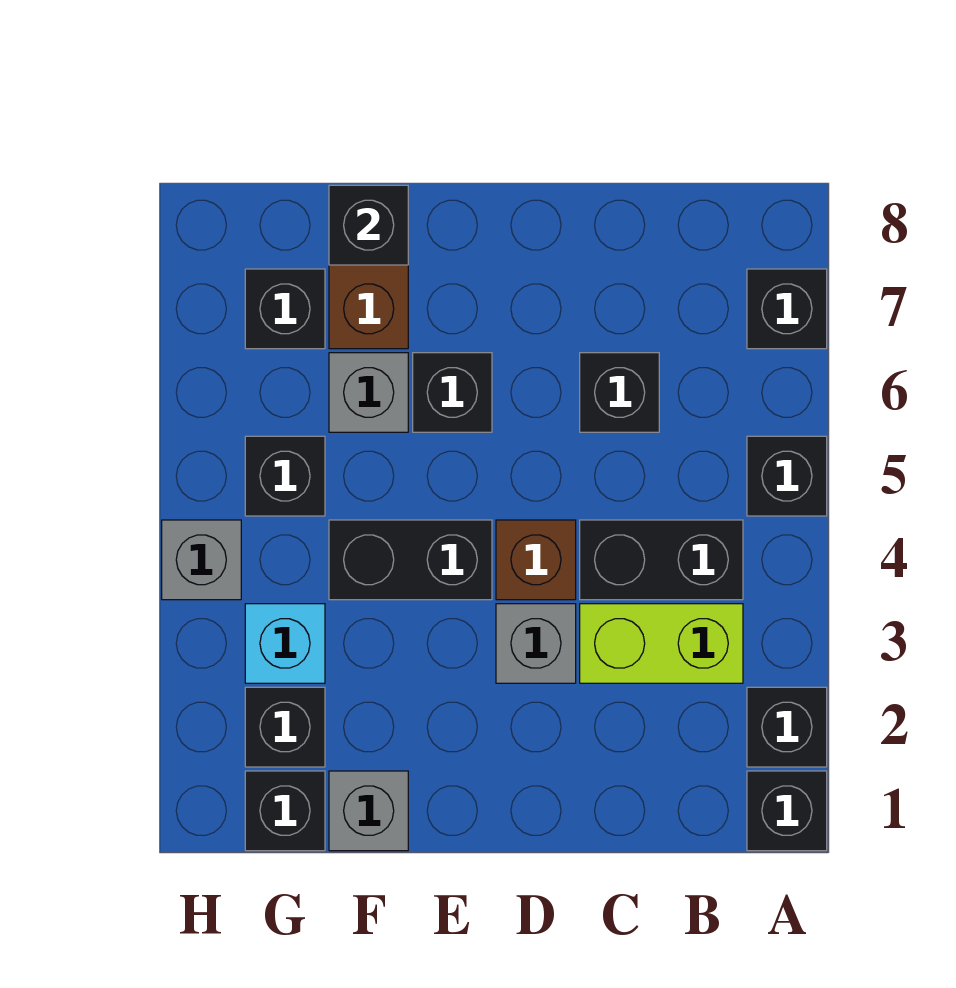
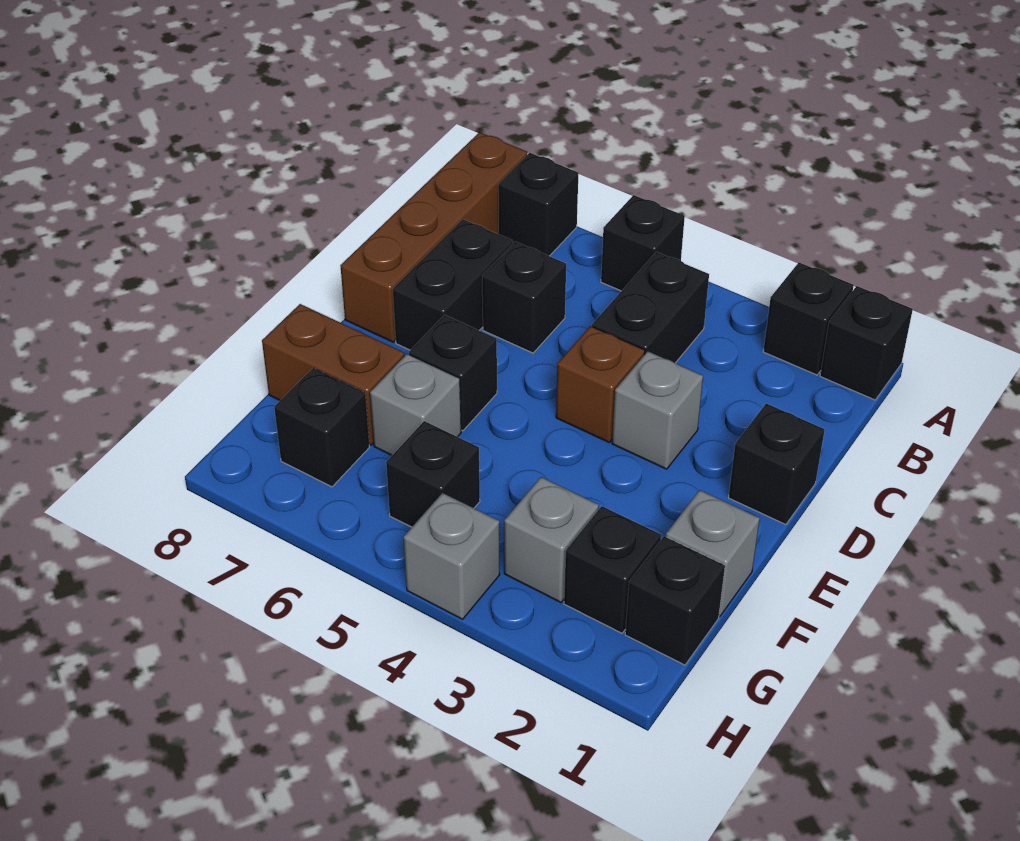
none -> brown brick A8:D8 level 1
lime brick B3:C3 level 1 -> none
black brick E4:F4 level 1 -> black brick C7:D7 level 1
black brick F8 level 2 -> black brick D1 level 1
cyan brick G3 level 1 -> grey brick G3 level 1

